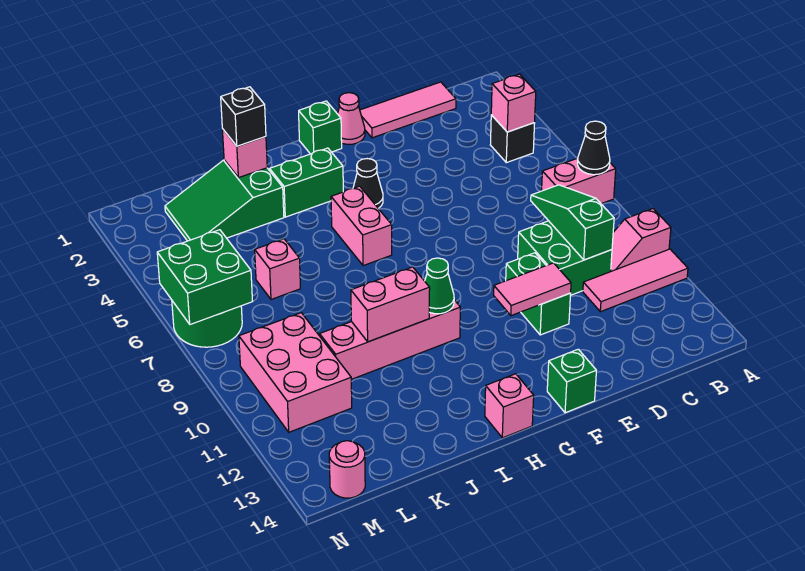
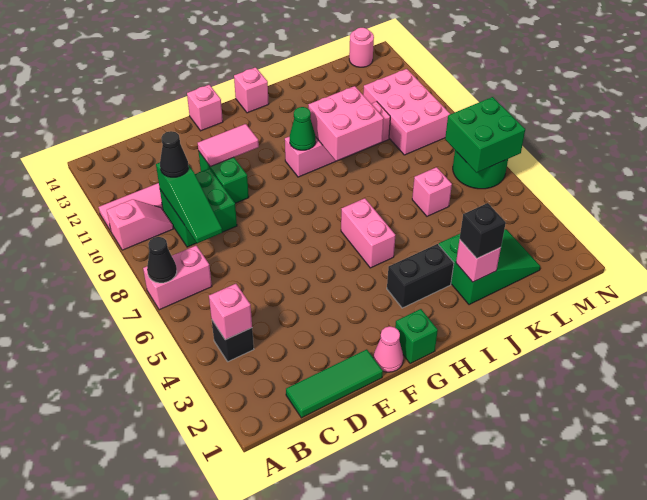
pink tile C1:E1 level 1 -> green tile C1:E1 level 1
green brick F14 level 1 -> pink brick F14 level 1
black cone G4 level 1 -> black cone C10 level 3
green brick H3:I3 level 1 -> black brick H3:I3 level 1
pink brick I10:J10 level 2 -> pink brick I9:J10 level 2

